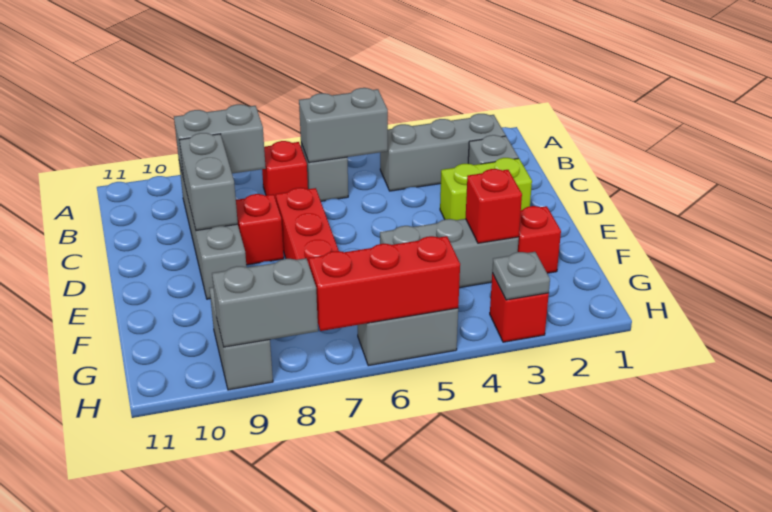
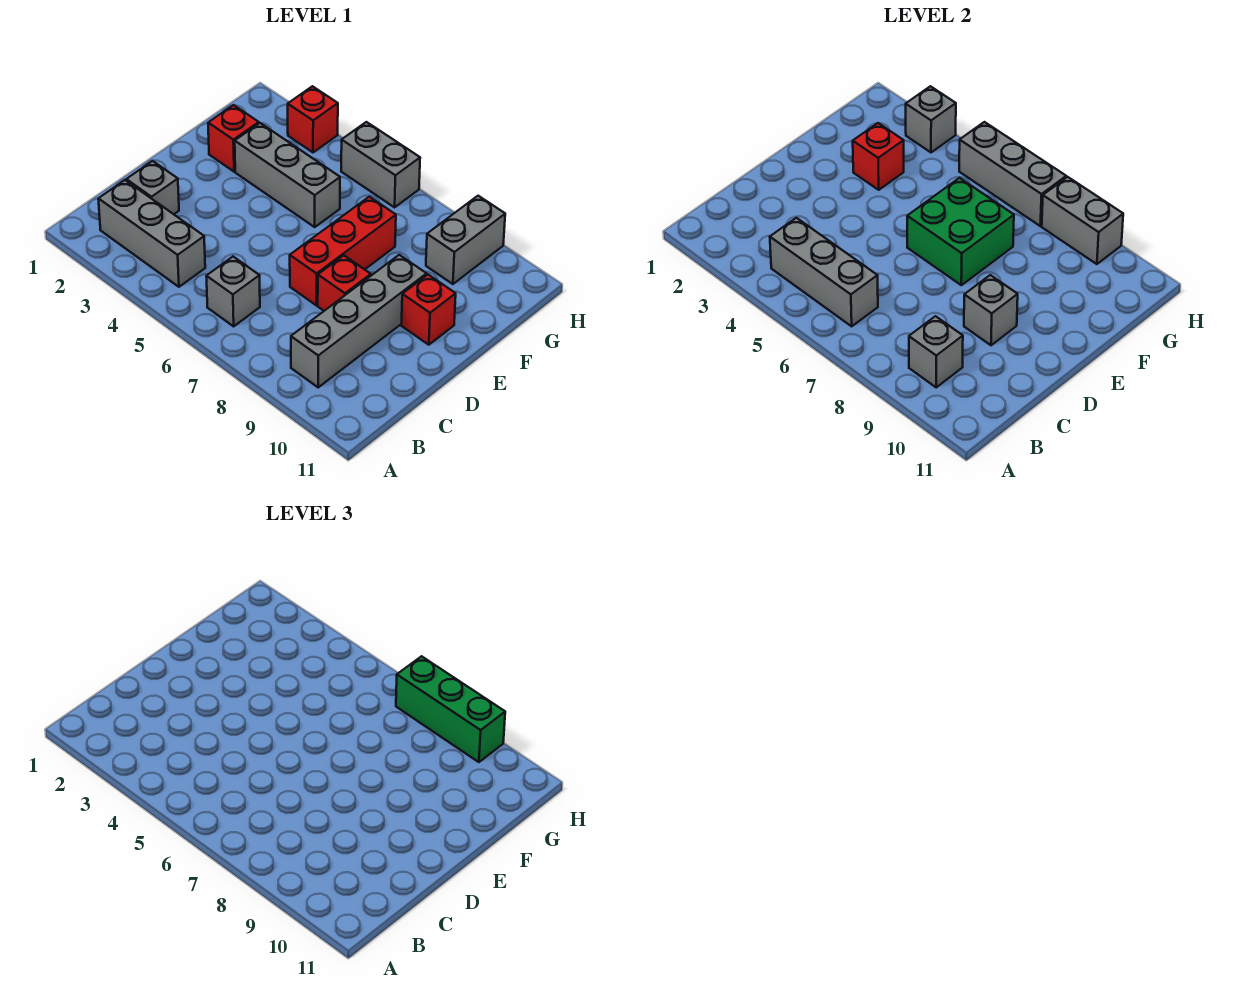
grey brick B5:B6 level 2 -> grey brick B4:B6 level 2
red brick B7 level 1 -> red brick E10 level 1
grey brick B8:B9 level 2 -> grey brick B9 level 2
grey brick C9:D9 level 2 -> grey brick D9 level 2
lime brick D2:D3 level 1 -> none
none -> green brick E6:F7 level 2
grey plate H3 level 2 -> grey brick H3 level 2
red brick H5:H7 level 2 -> grey brick H5:H7 level 2
none -> green brick H7:H9 level 3

